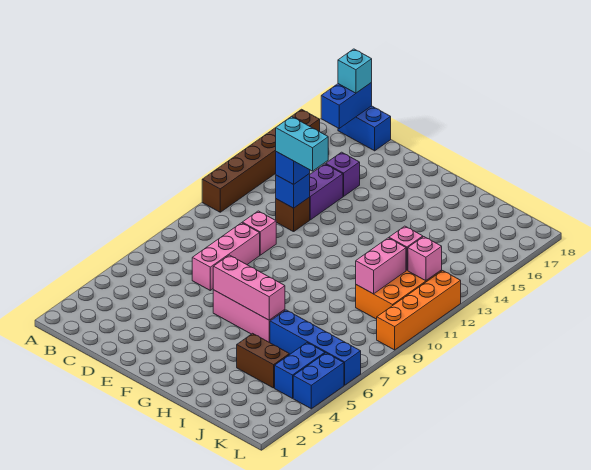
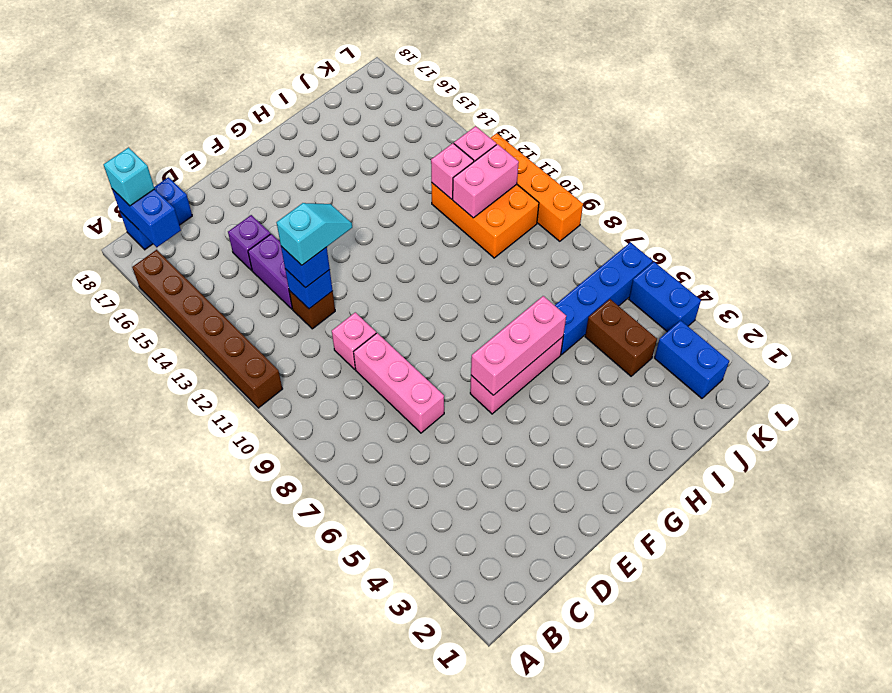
cyan brick D12:E12 level 4 -> cyan slope D12:E12 level 4 top D
brown brick I4:J4 level 1 -> brown brick J4:J5 level 1
pink brick J10:J11 level 2 -> pink brick J11:K11 level 2
blue brick K4:K5 level 1 -> blue brick K2:K3 level 1

